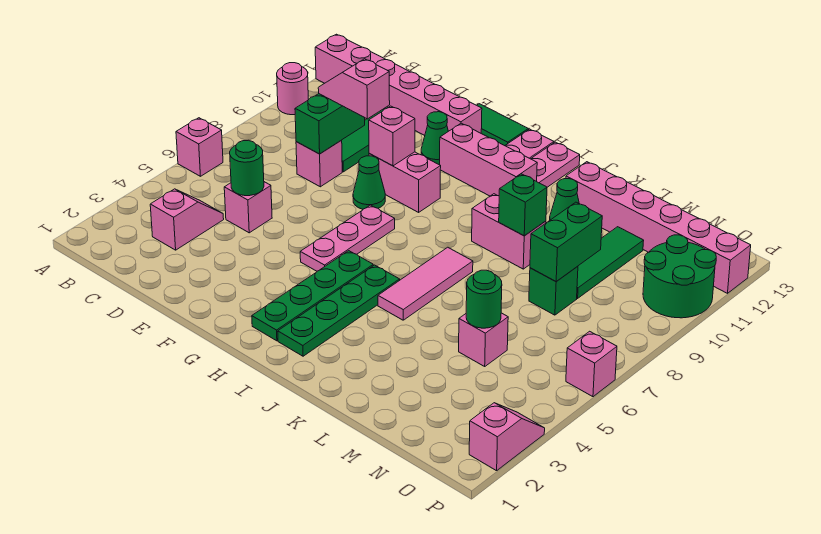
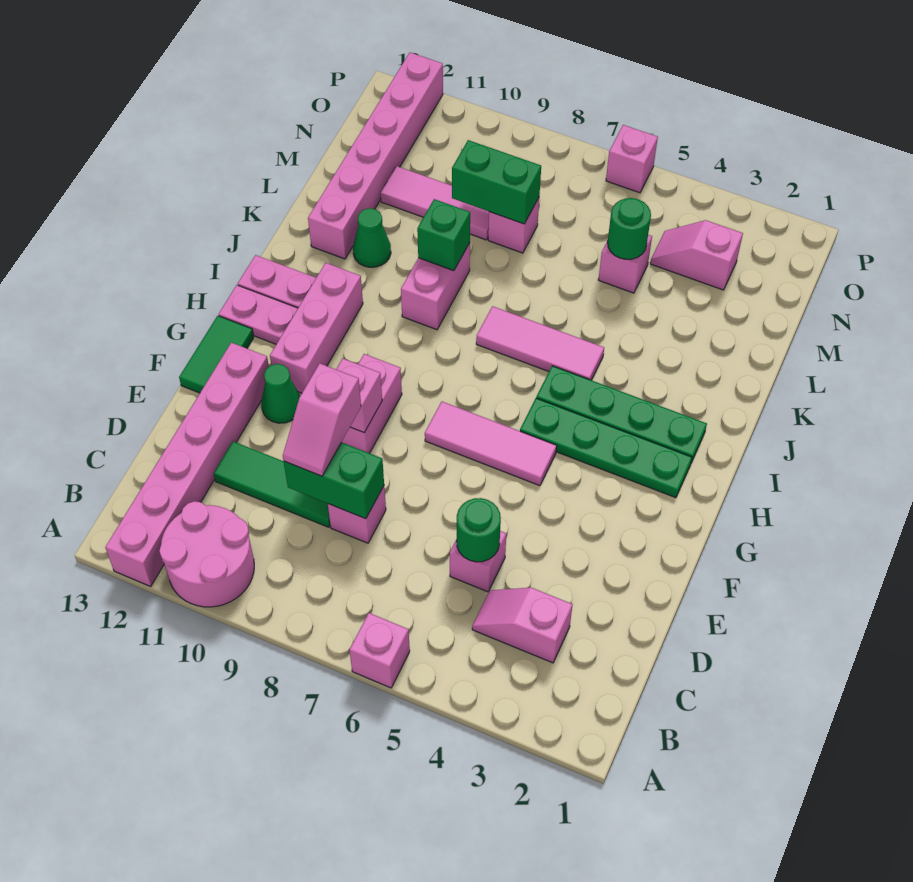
pink round brick A10 level 1 -> pink round brick A10:B11 level 1
green cone F8 level 1 -> none
pink plate G5:G7 level 1 -> pink tile G5:G7 level 1
green brick M8 level 1 -> pink brick M8 level 1
green tile M9:M11 level 1 -> pink tile M9:M11 level 1
green round brick O10:P11 level 1 -> none
pink slope P2:P3 level 1 top 2 -> pink slope N3:N4 level 1 top 3

